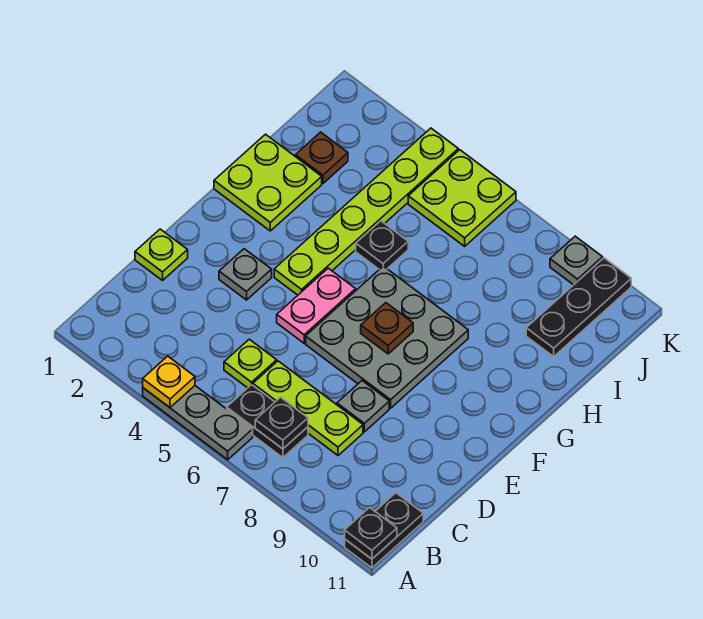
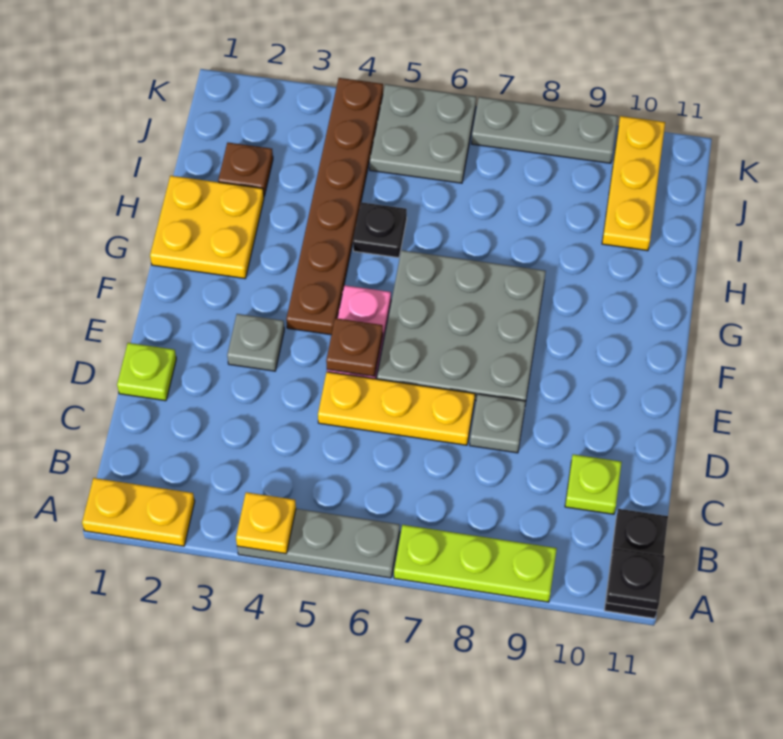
none -> yellow plate A1:A2 level 1
black plate B6:B7 level 1 -> none
black plate B7 level 2 -> none
lime plate C5 level 1 -> lime plate C10 level 1
lime plate C6:C8 level 1 -> lime plate A7:A9 level 1
none -> yellow plate D5:D7 level 1
lime plate F4:K4 level 1 -> brown plate F4:K4 level 1
brown plate F7 level 2 -> brown plate E5 level 2
lime plate G1:H2 level 1 -> yellow plate G1:H2 level 1
black plate I10:K10 level 1 -> yellow plate I10:K10 level 1
lime plate J5:K6 level 1 -> grey plate J5:K6 level 1
grey plate K9 level 1 -> grey plate K7:K9 level 1

